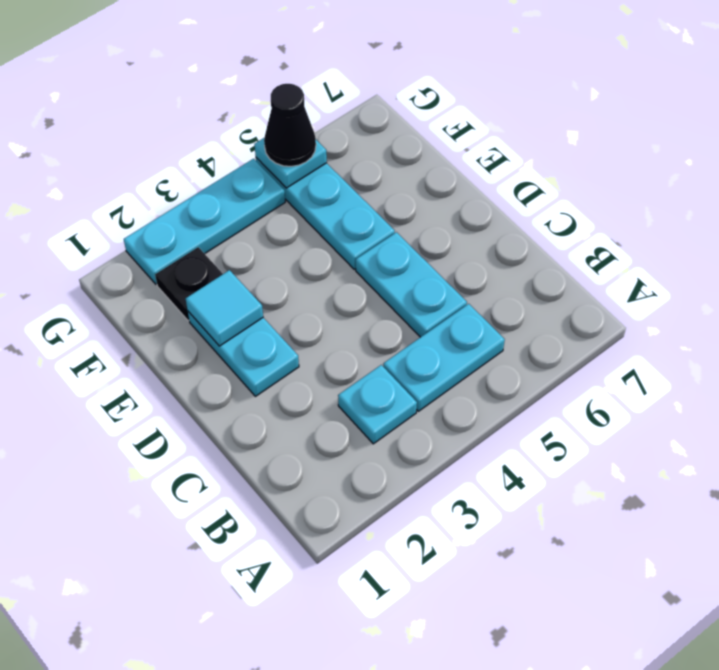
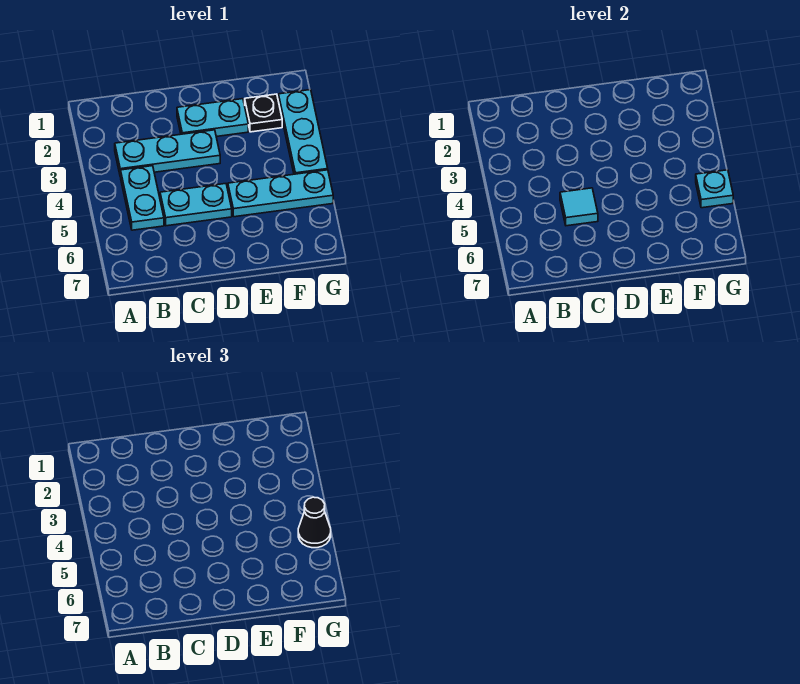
cyan plate B3 level 1 -> cyan plate B3:D3 level 1
cyan tile E2 level 2 -> cyan tile C5 level 2

